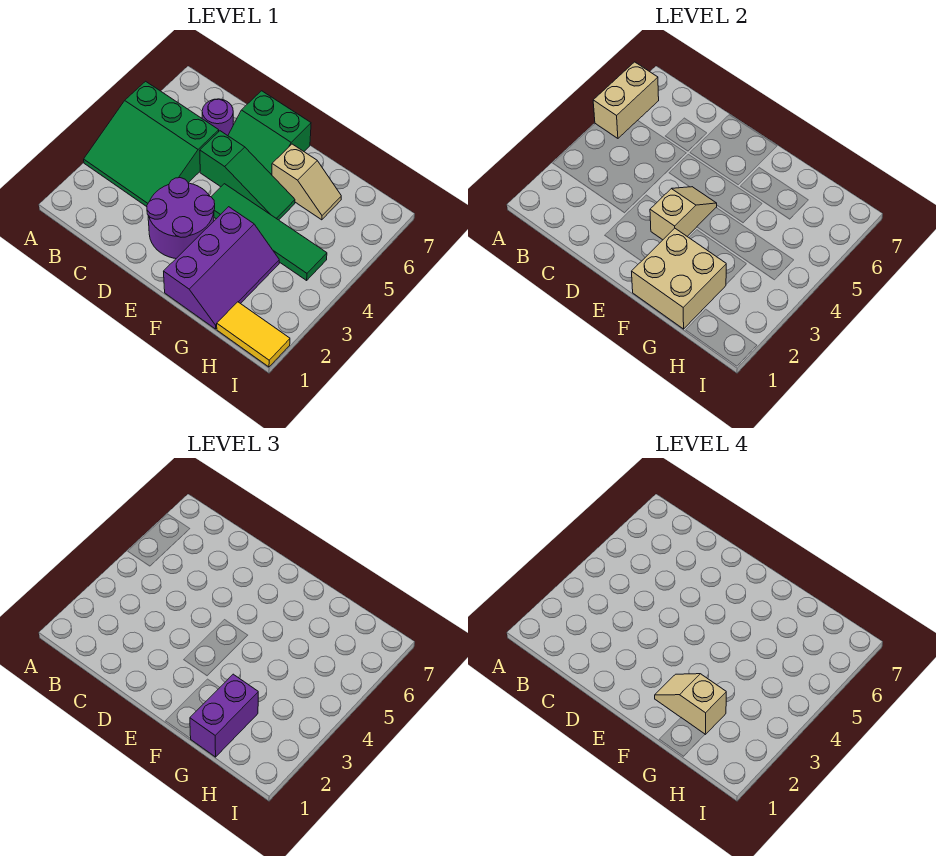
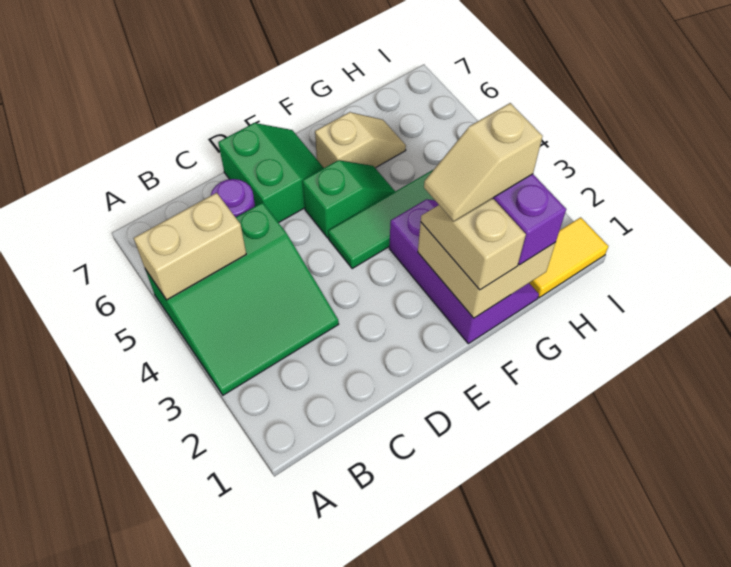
tan brick A5:A6 level 2 -> tan brick A5:B5 level 2
purple round brick D2:E3 level 1 -> none
green slope D5:F5 level 1 top D -> green slope E5:F5 level 1 top E
green slope D6:E7 level 1 top 7 -> green slope D6:E7 level 1 top D
tan slope E3:E4 level 2 top 3 -> tan slope F1:F2 level 3 top 1

